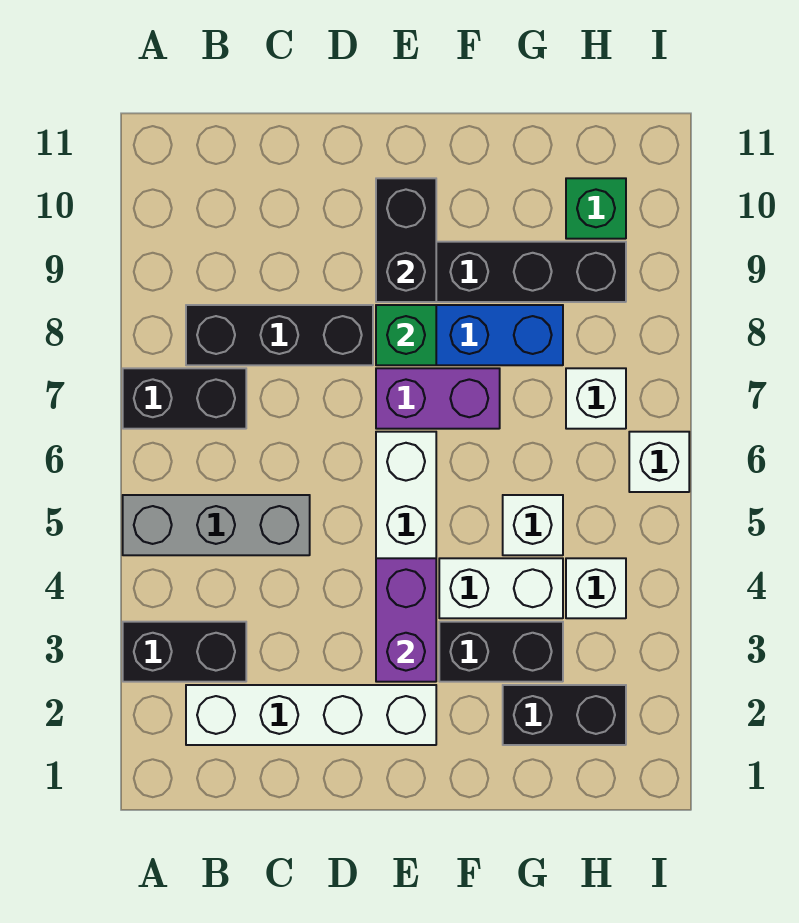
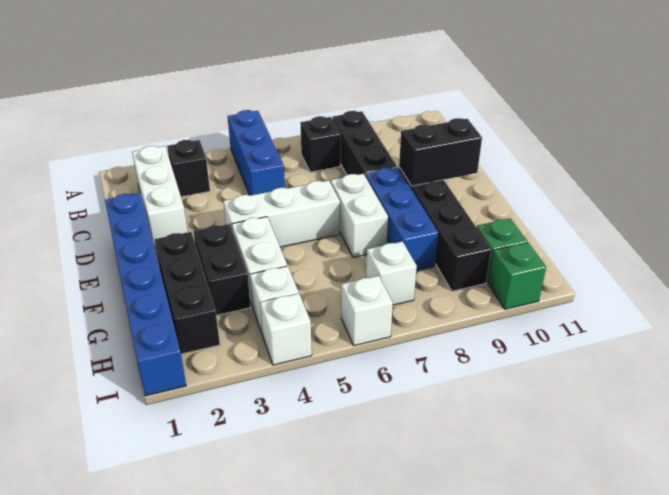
black brick A3:B3 level 1 -> black brick B3 level 1
grey brick A5:C5 level 1 -> blue brick A5:C5 level 1
black brick A7:B7 level 1 -> black brick B7 level 1
white brick B2:E2 level 1 -> white brick B2:D2 level 1
none -> blue brick D1:I1 level 1
purple brick E3:E4 level 2 -> none
purple brick E7:F7 level 1 -> white brick E7:F7 level 1
green brick E8 level 2 -> green brick I10 level 1
black brick G2:H2 level 1 -> black brick F2:H2 level 1
white brick G5 level 1 -> white brick I4 level 1

